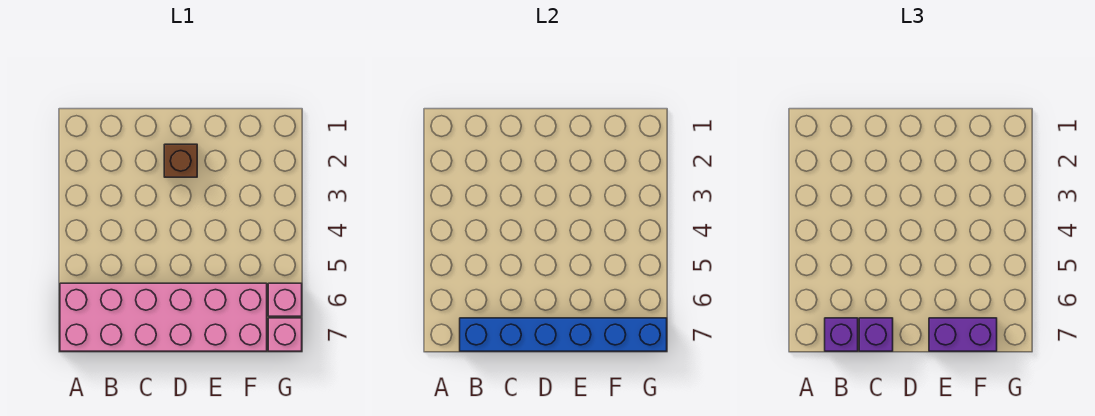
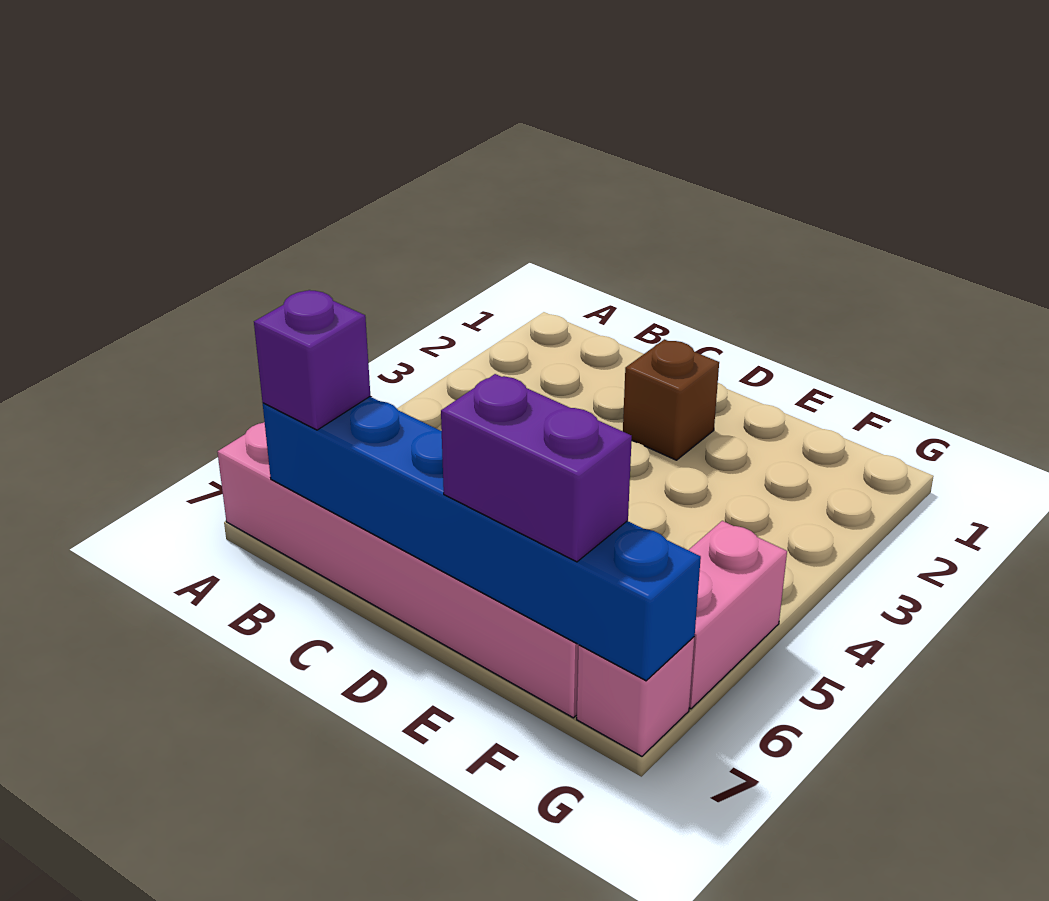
purple brick C7 level 3 -> none
pink brick G6 level 1 -> pink brick G5:G6 level 1

